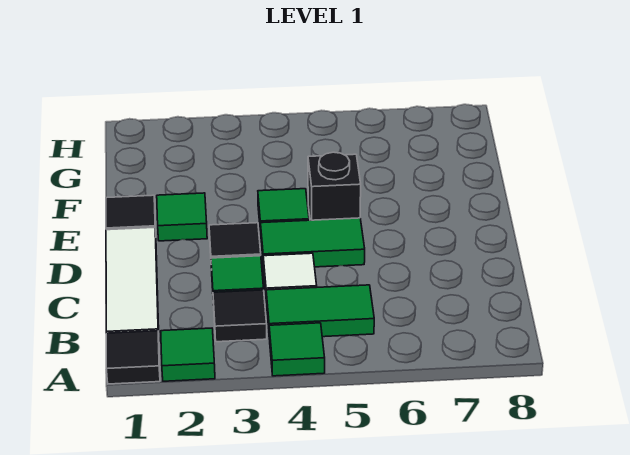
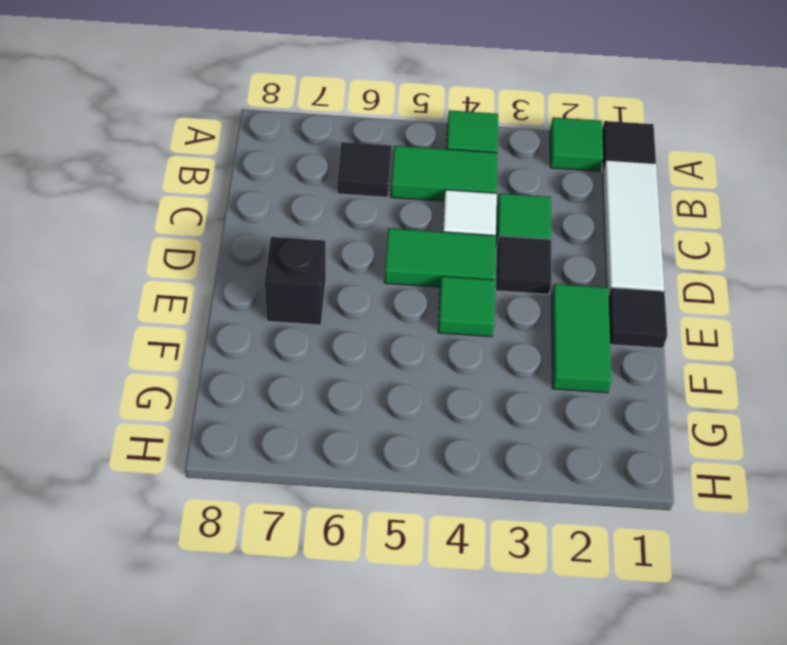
black tile B3 level 1 -> black tile B6 level 1
green tile E2 level 1 -> green tile E2:F2 level 1
black brick E5 level 1 -> black brick E7 level 1

